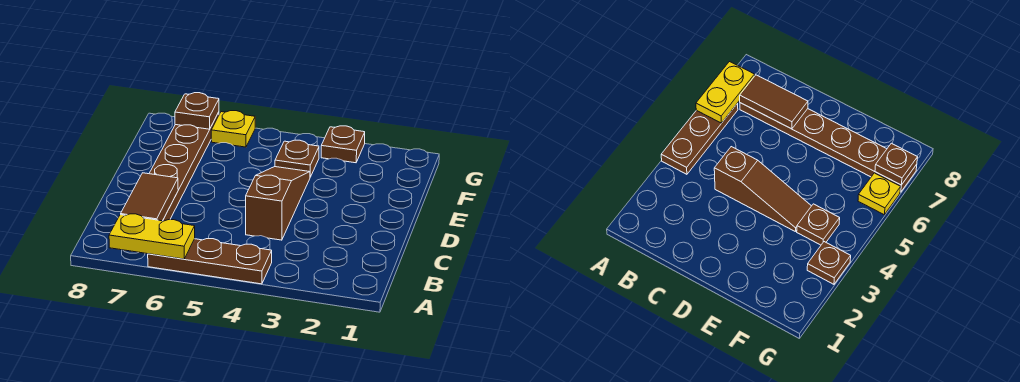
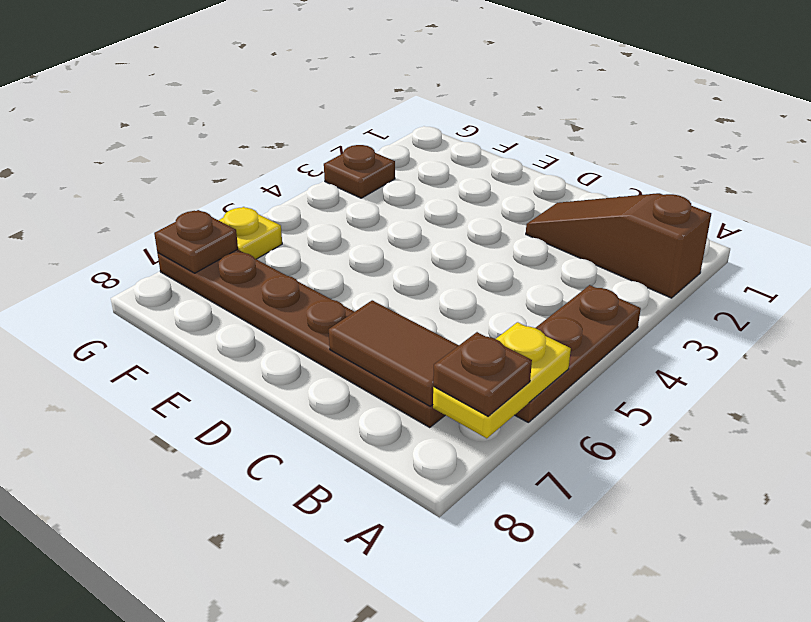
brown slope C4:E4 level 1 top C -> brown slope A2:C2 level 1 top A
brown plate F4 level 1 -> brown plate A7 level 3

